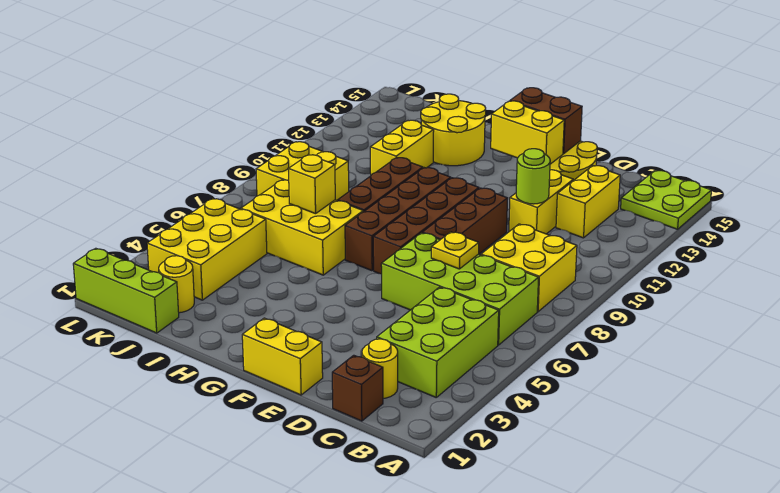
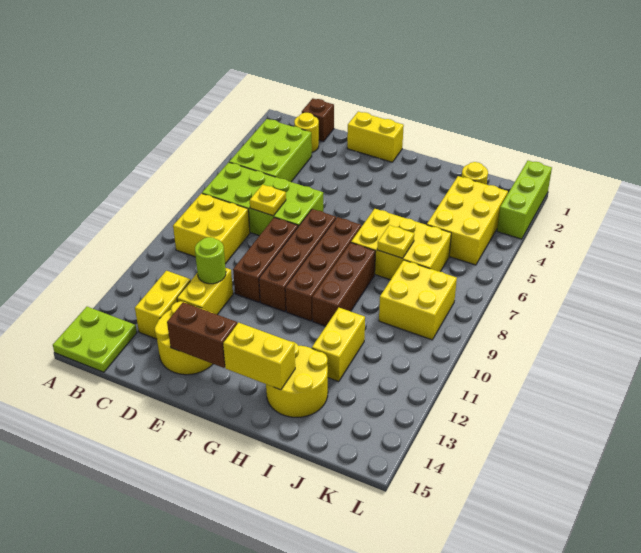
yellow brick E13:F13 level 2 -> yellow brick G14:H14 level 2
yellow brick I7 level 2 -> yellow plate I7 level 2
lime brick J1:L1 level 1 -> lime brick L1:L3 level 1

